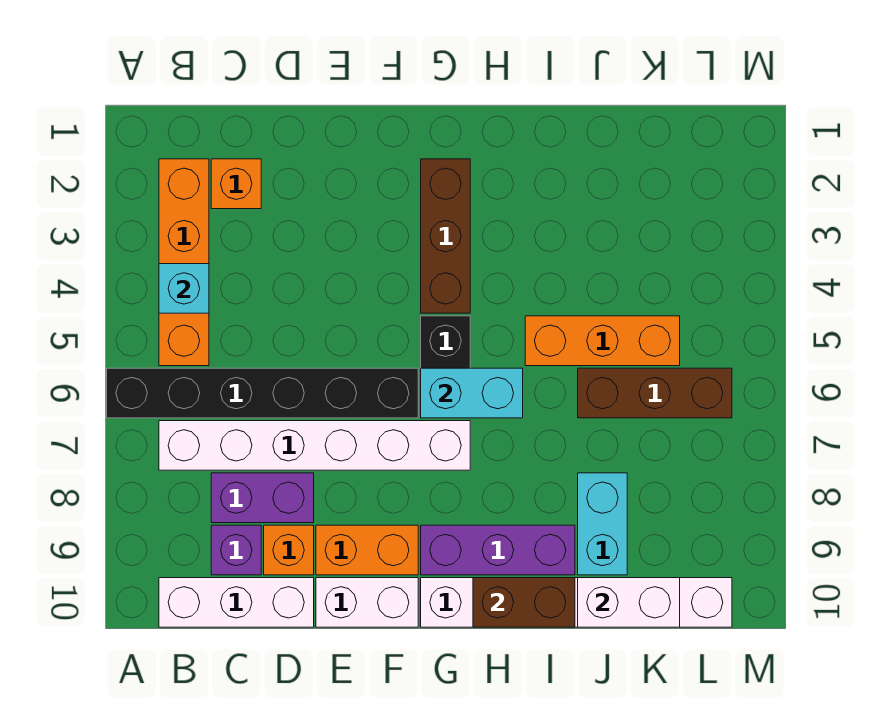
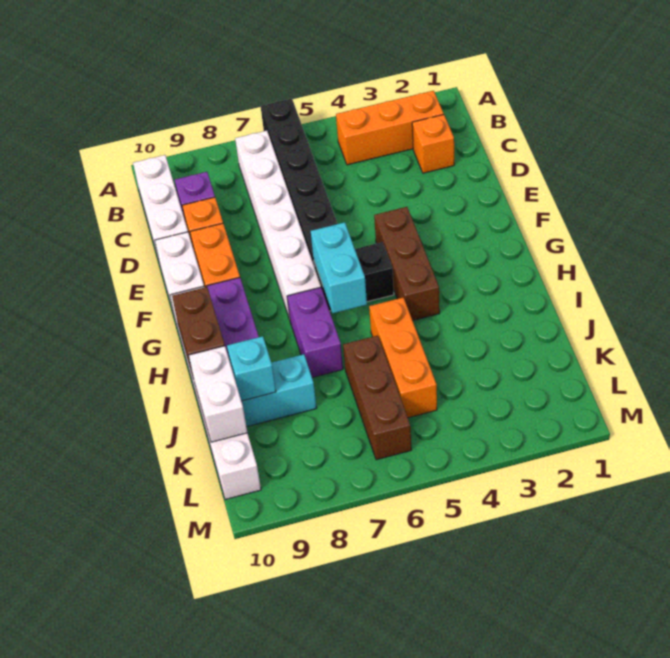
orange brick B2:B5 level 1 -> orange brick B2:B4 level 1
cyan brick B4 level 2 -> cyan brick J9 level 2
purple brick C8:D8 level 1 -> purple brick H7:I7 level 1
brown brick G2:G4 level 1 -> brown brick F4:H4 level 1

